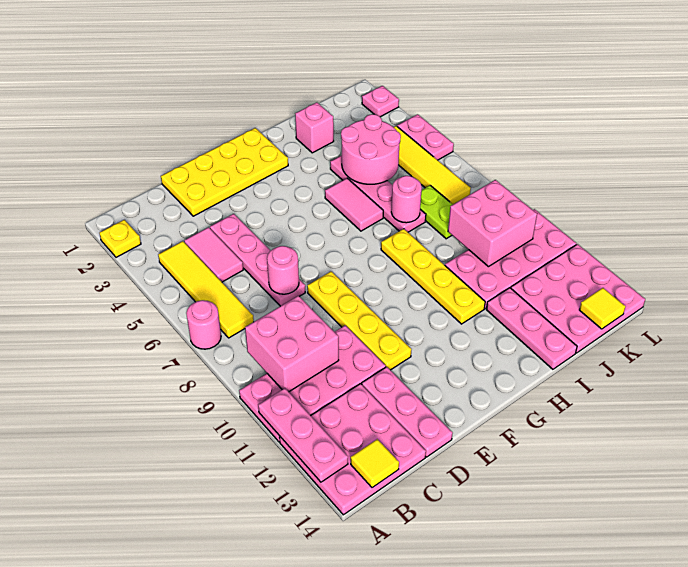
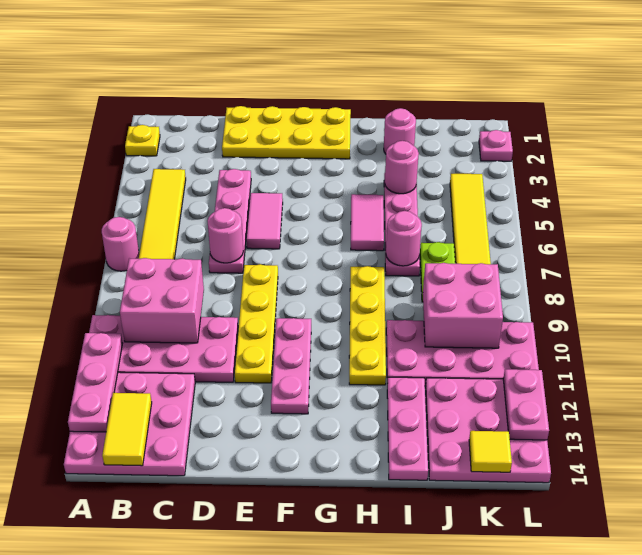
yellow tile B14 level 2 -> yellow tile B13:B14 level 2
pink tile C4:C5 level 1 -> pink tile E5:E6 level 1
pink plate D12:D14 level 1 -> pink plate F10:F12 level 1
pink brick I2 level 1 -> pink round brick I2 level 1
pink round brick I4:J5 level 2 -> pink round brick I4 level 2
pink plate L4:L5 level 1 -> pink plate L12:L13 level 2

